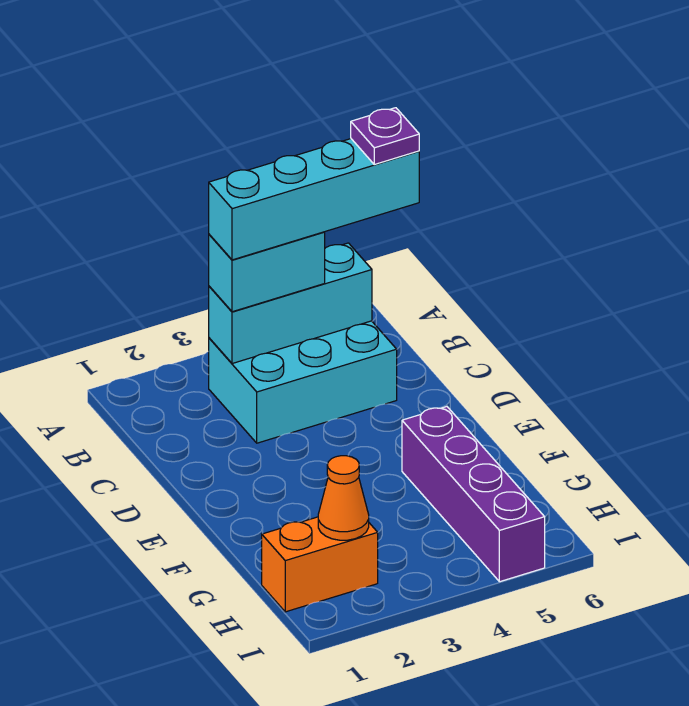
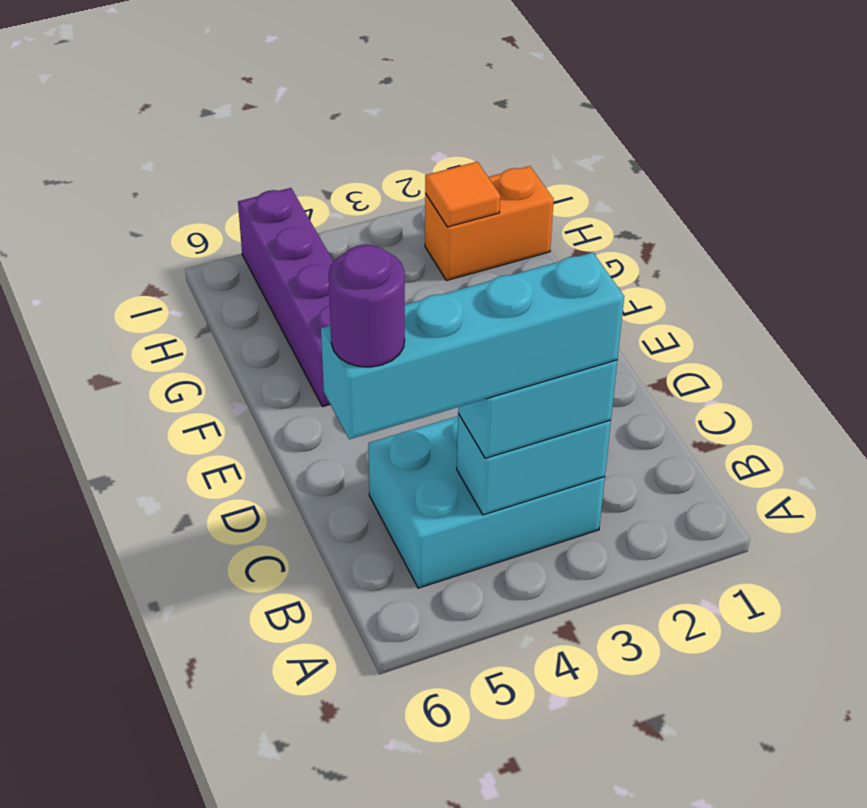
cyan brick B3:B5 level 2 -> cyan brick B3:B4 level 2
purple plate B6 level 5 -> purple round brick B6 level 5
orange cone H2 level 2 -> orange tile H2 level 2

